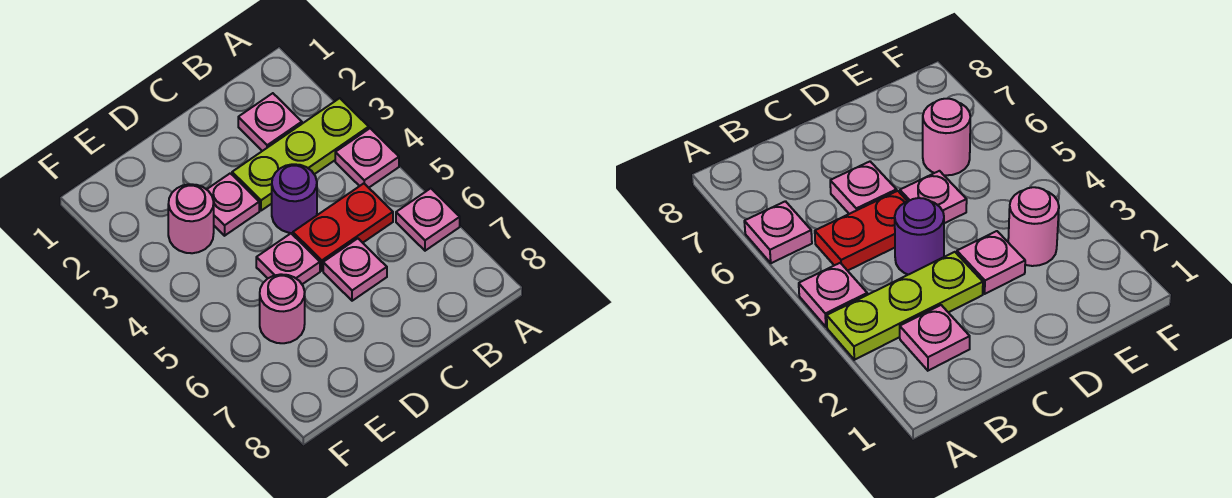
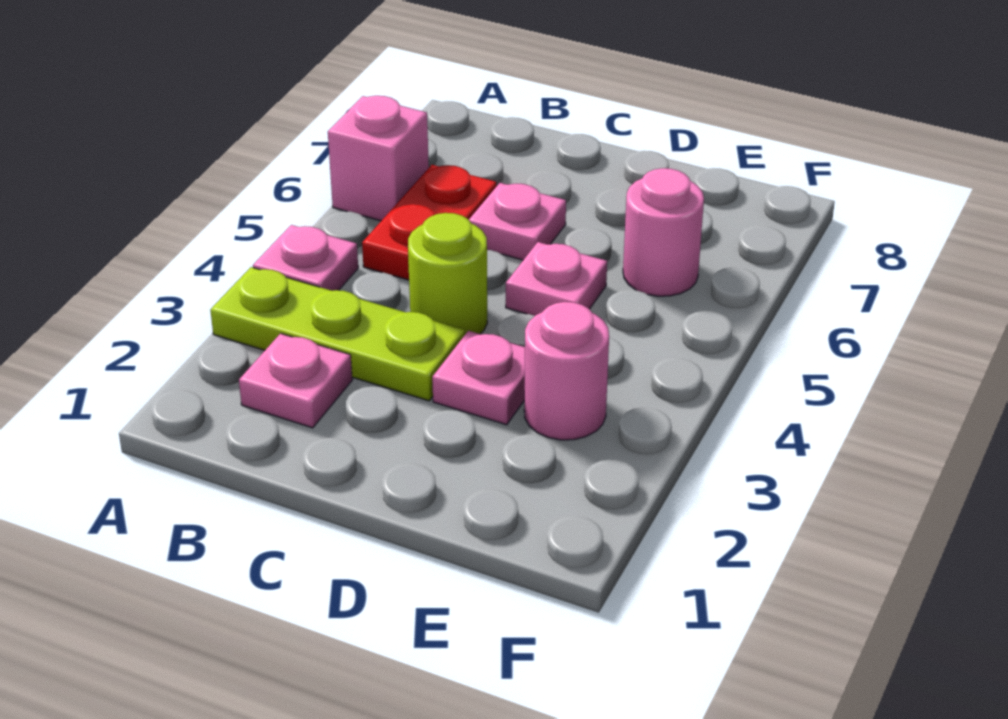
pink plate A6 level 1 -> pink brick A6 level 1
red plate B5:C5 level 1 -> red plate B5:B6 level 1
purple round brick C4 level 1 -> lime round brick C4 level 1

